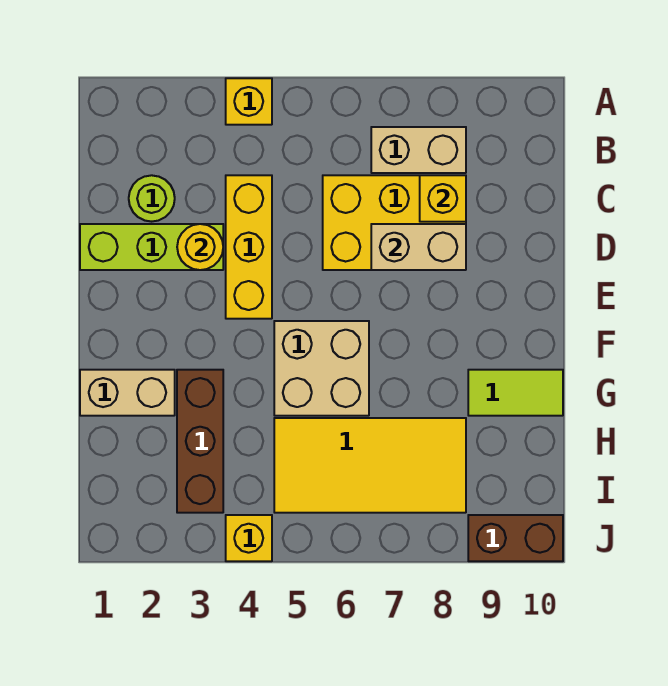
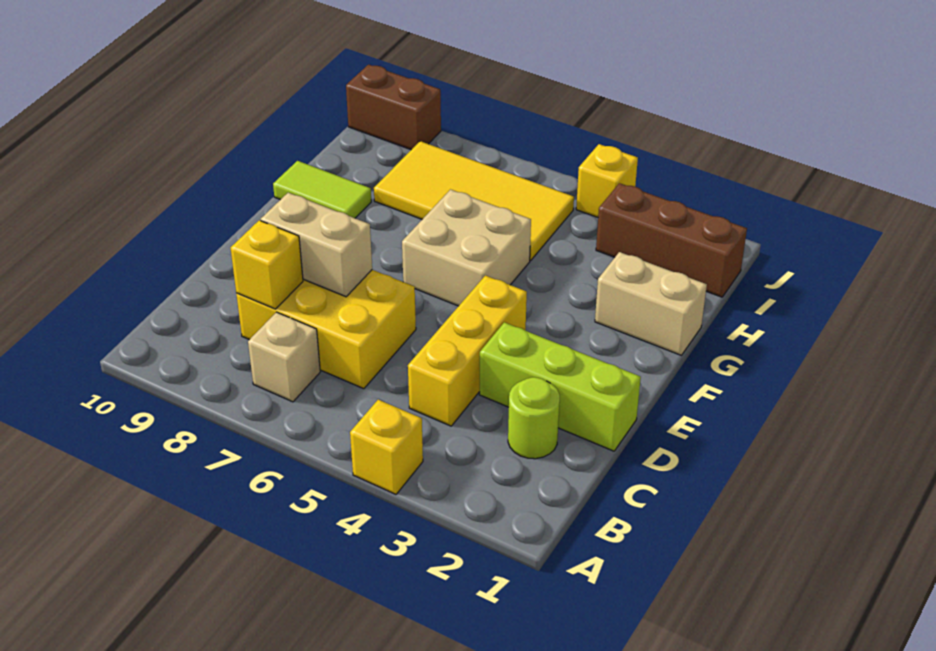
tan brick B7:B8 level 1 -> tan brick B7 level 1
yellow round brick D3 level 2 -> none
brown brick G3:I3 level 1 -> brown brick I1:I3 level 1

